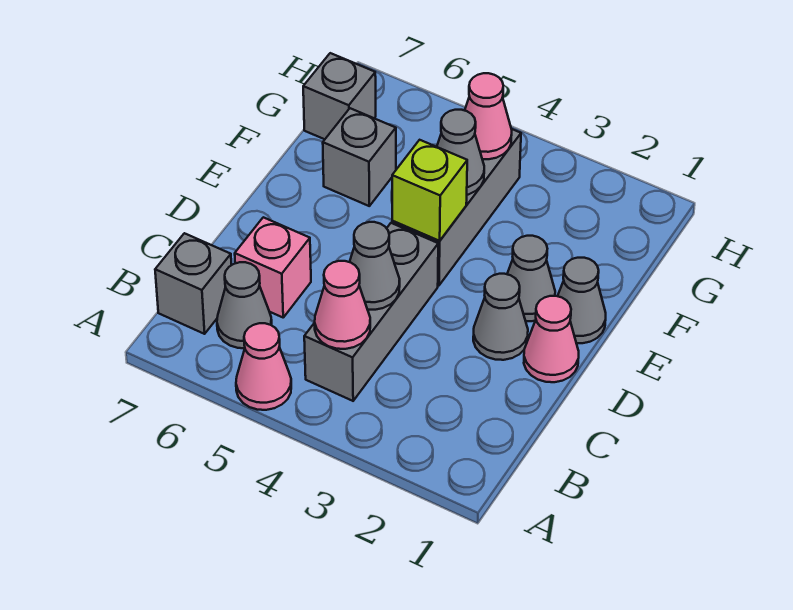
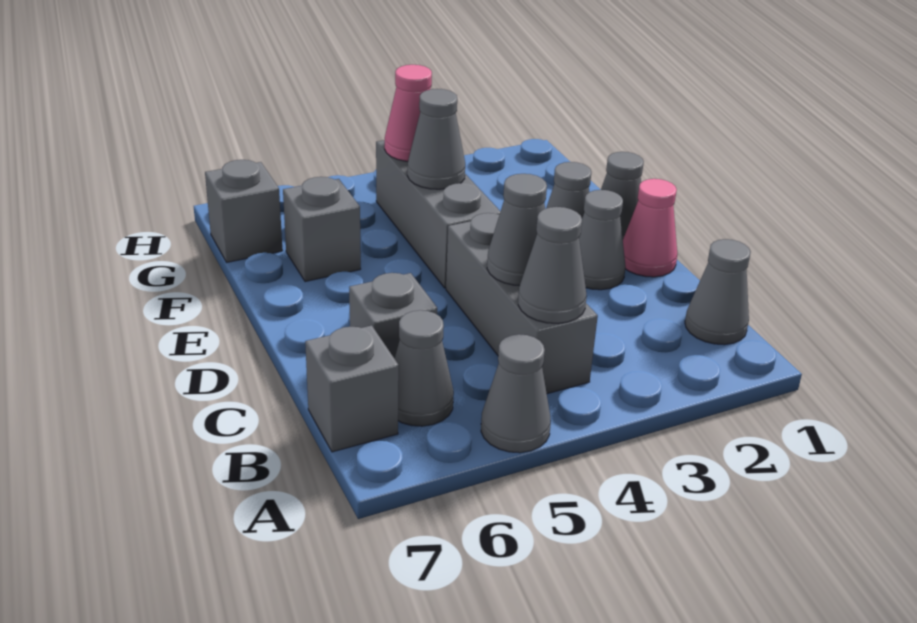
pink cone A5 level 1 -> grey cone A5 level 1
none -> grey cone B1 level 1
pink cone B4 level 2 -> grey cone B4 level 2
pink brick C6 level 1 -> grey brick C6 level 1
lime brick E4 level 2 -> none

